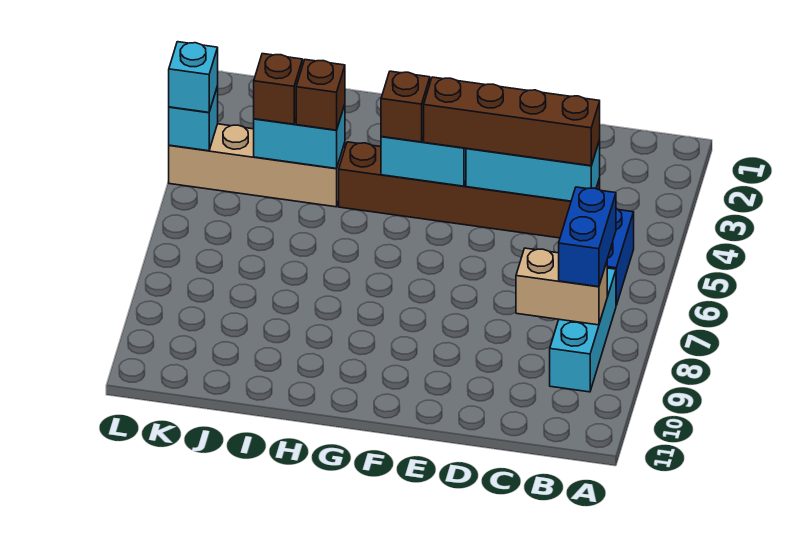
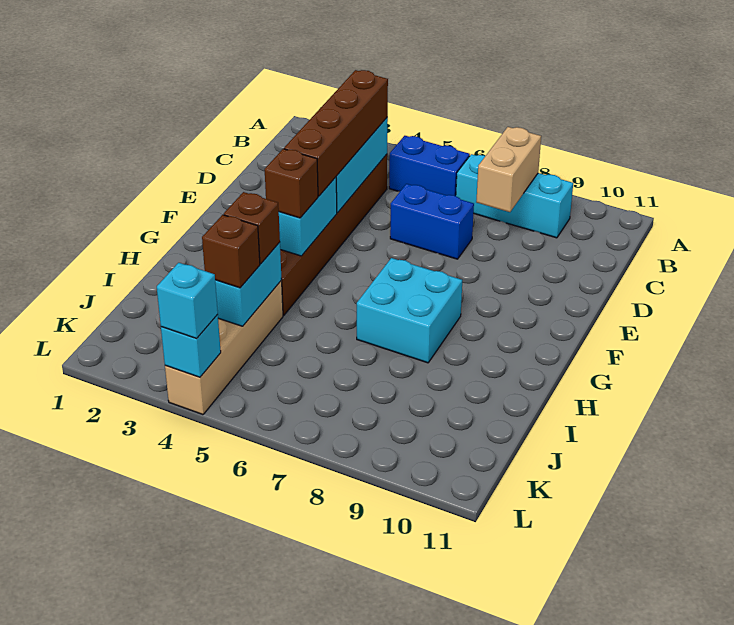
blue brick B7:B8 level 3 -> blue brick D6:D7 level 1
none -> cyan brick G7:H8 level 1

